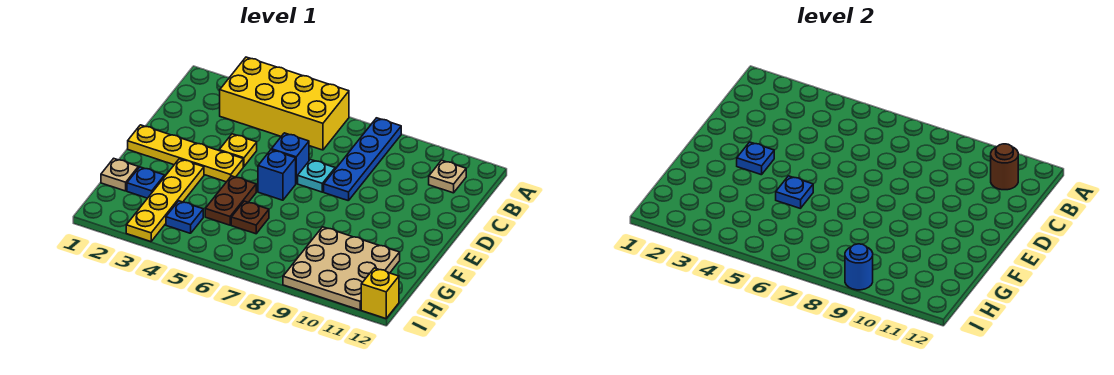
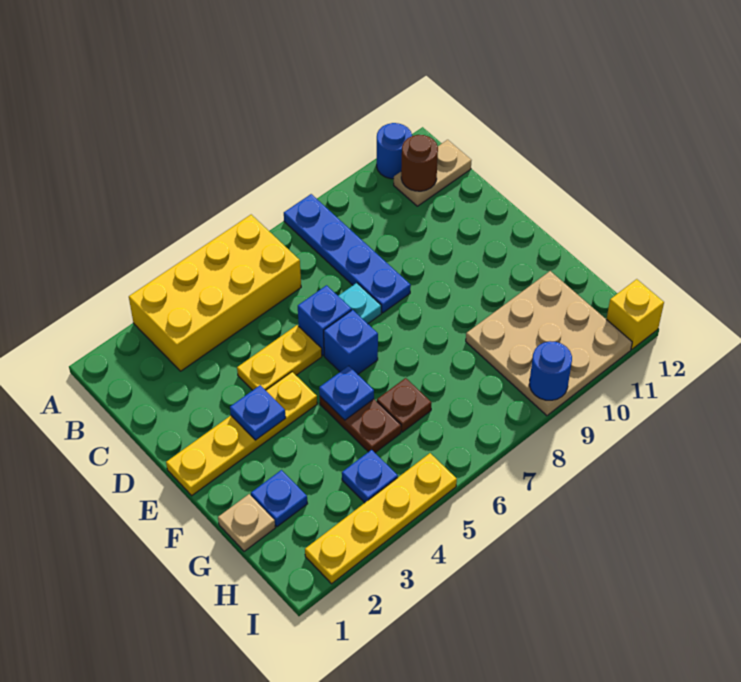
none -> blue round brick A11 level 1
tan plate B11 level 1 -> tan plate B11:B12 level 1
yellow plate D4 level 1 -> yellow plate D4:D5 level 1
yellow plate F3:I3 level 1 -> yellow plate I2:I5 level 1

